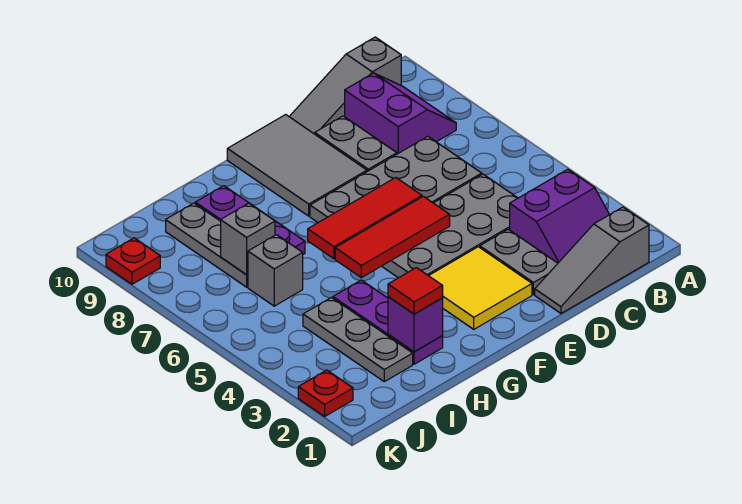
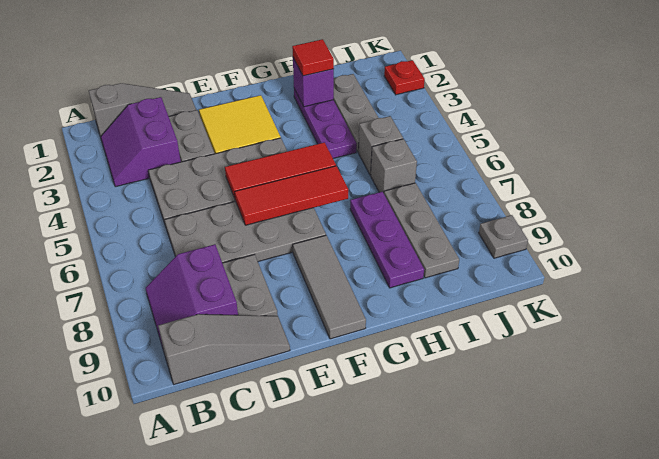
purple slope B2:C3 level 1 top 3 -> purple slope B2:C3 level 1 top C
grey tile E8:F10 level 1 -> grey tile F8:F10 level 1
grey brick I7 level 2 -> grey brick I5 level 1
red plate K9 level 1 -> grey plate K9 level 1

